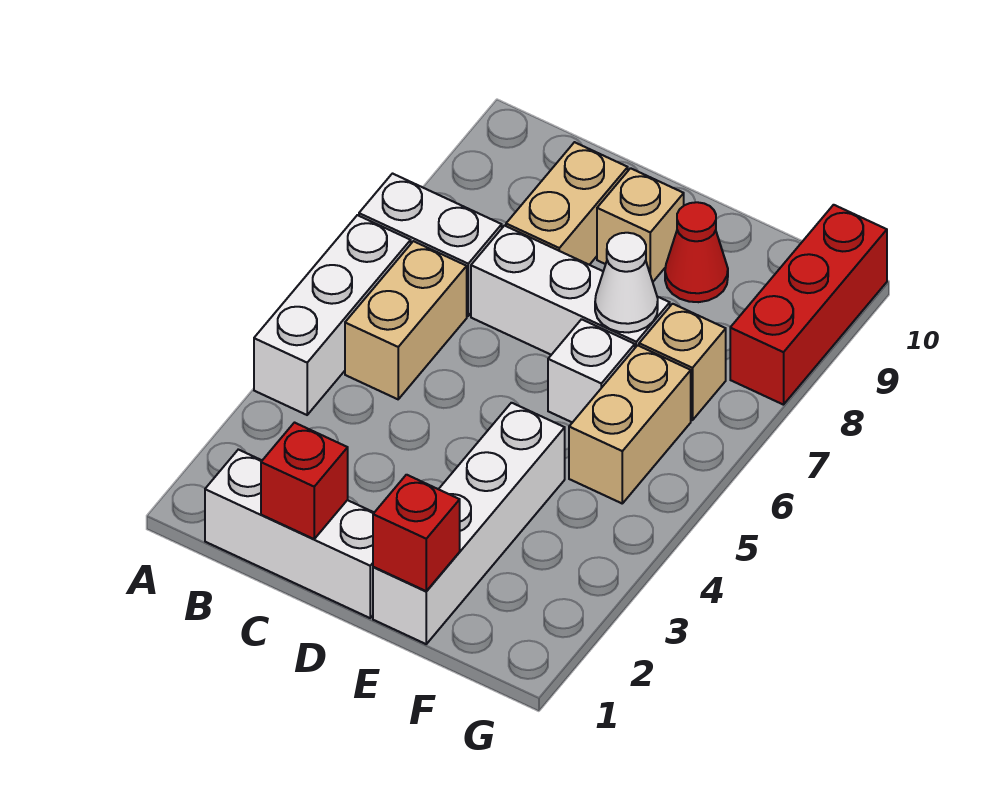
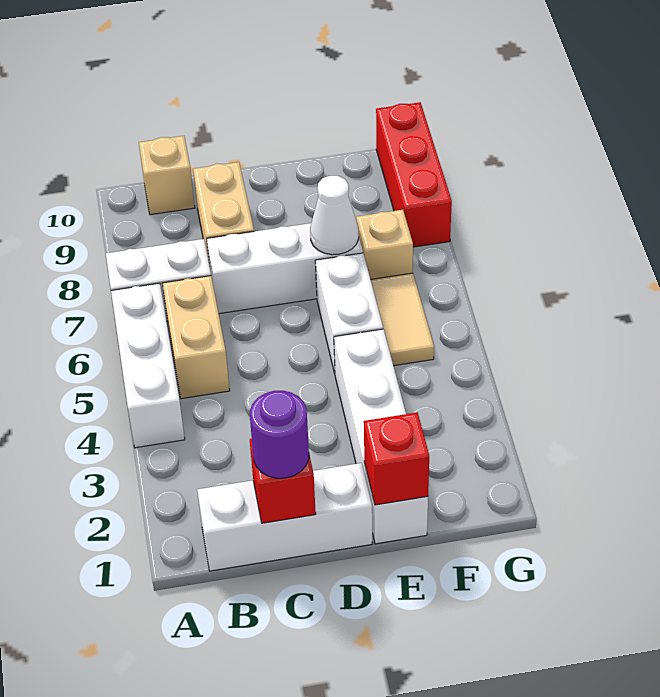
none -> purple round brick C1 level 3
tan brick D9 level 1 -> tan brick B10 level 1
white brick E6 level 1 -> white brick E5:E6 level 1
red cone E9 level 1 -> none
tan brick F5:F6 level 1 -> tan tile F5:F6 level 1

